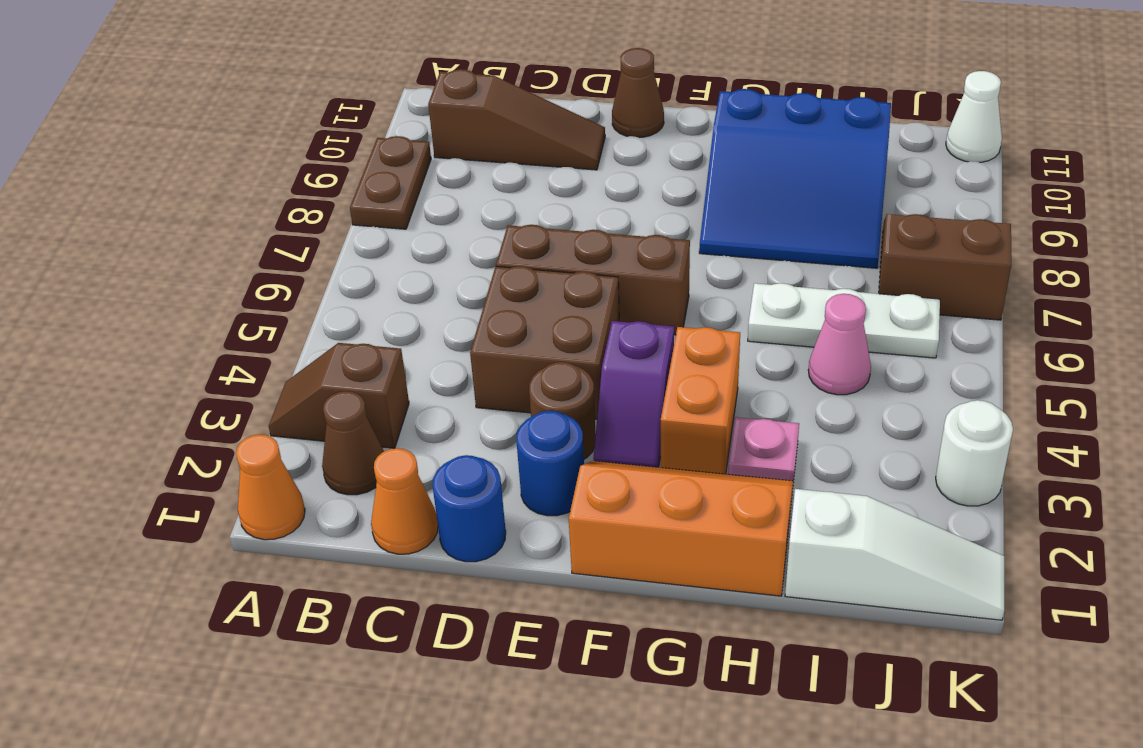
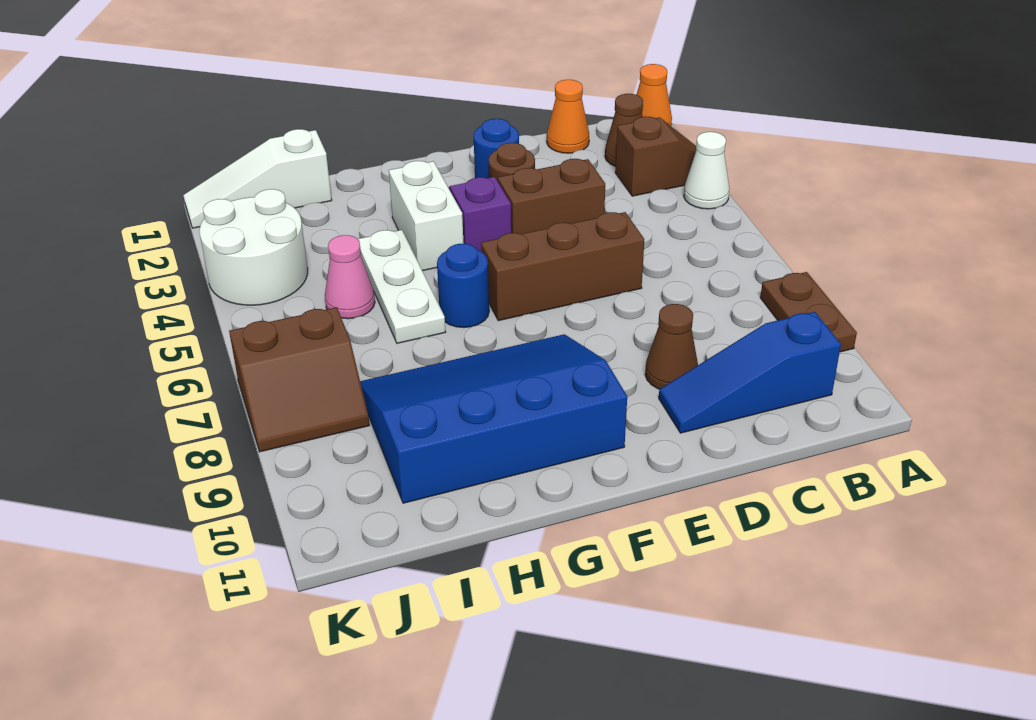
brown slope B10:D10 level 1 top B -> blue slope B10:D10 level 1 top B
blue round brick D1 level 1 -> blue round brick G6 level 1
brown brick D4:E5 level 1 -> brown brick D4:E4 level 1
brown cone E11 level 1 -> brown cone D9 level 1
orange slope F1:H2 level 1 top 1 -> none
orange brick G3:G4 level 1 -> white brick G3:G4 level 1
blue slope G8:I10 level 1 top 10 -> blue slope F8:I10 level 1 top 10
pink plate H3 level 1 -> none
white plate H6:J6 level 1 -> white plate H4:H6 level 1
white round brick K3 level 1 -> white round brick J3:K4 level 1
white cone K11 level 1 -> white cone A4 level 1

